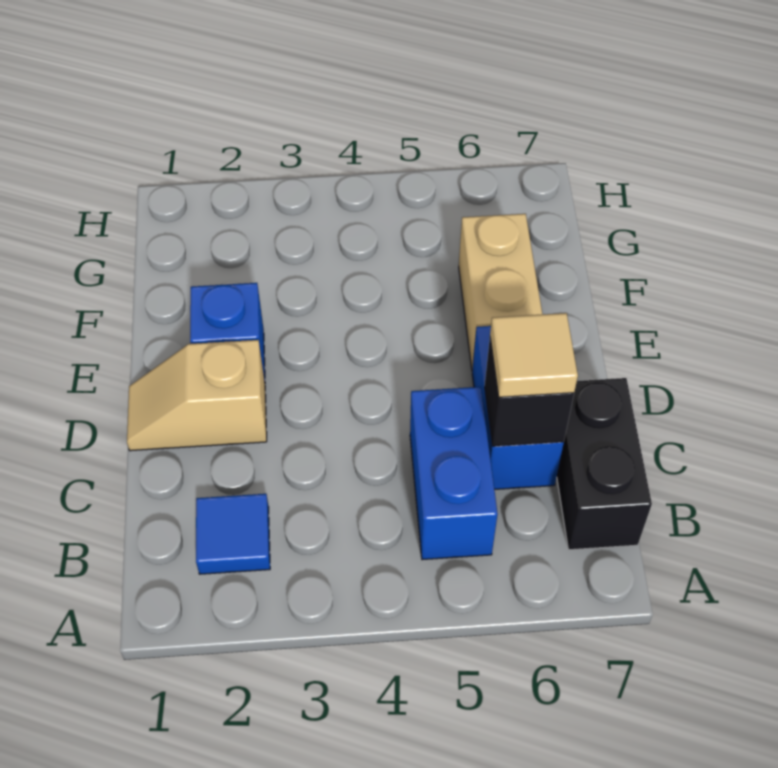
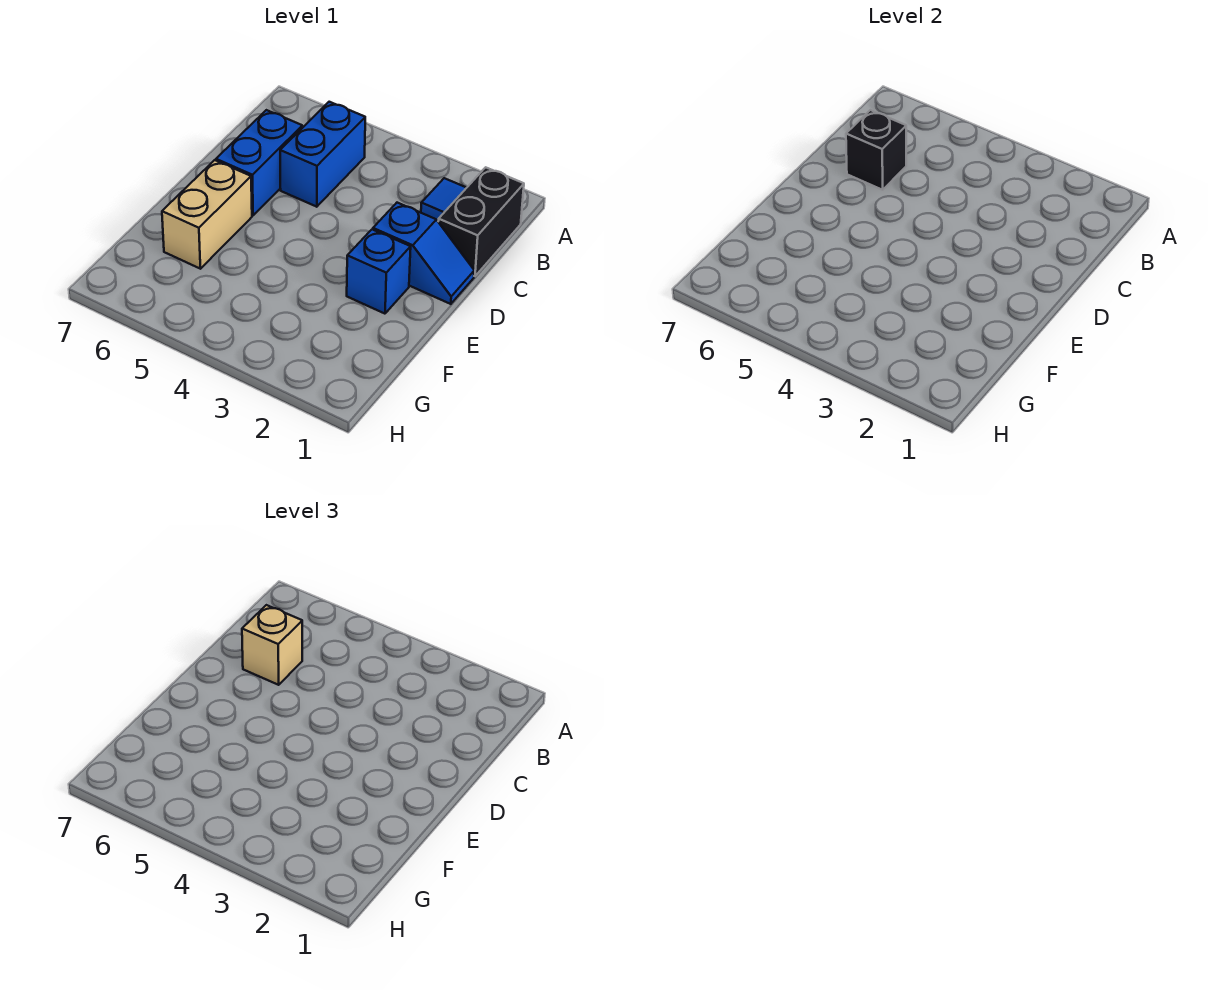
black brick B7:C7 level 1 -> black brick B1:C1 level 1
tan tile C6 level 3 -> tan brick C6 level 3
tan slope D1:D2 level 1 top 2 -> blue slope D1:D2 level 1 top 2

